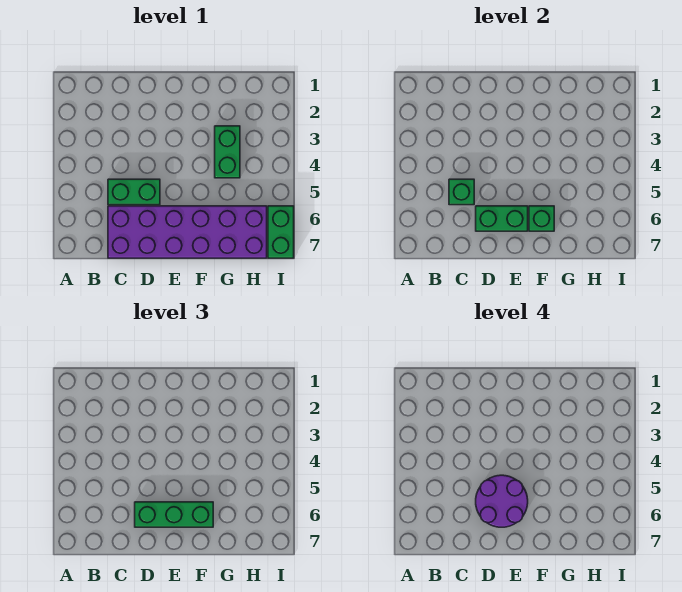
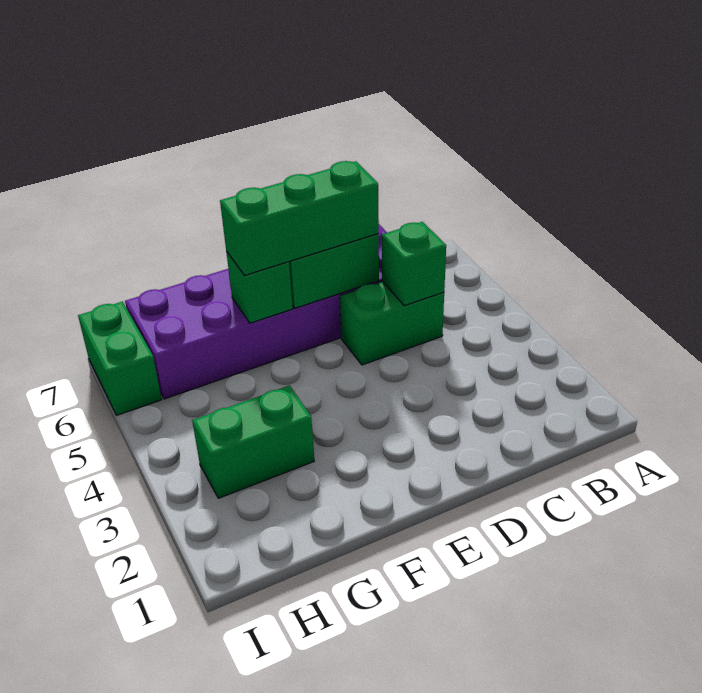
purple round brick D5:E6 level 4 -> none
green brick G3:G4 level 1 -> green brick G3:H3 level 1

